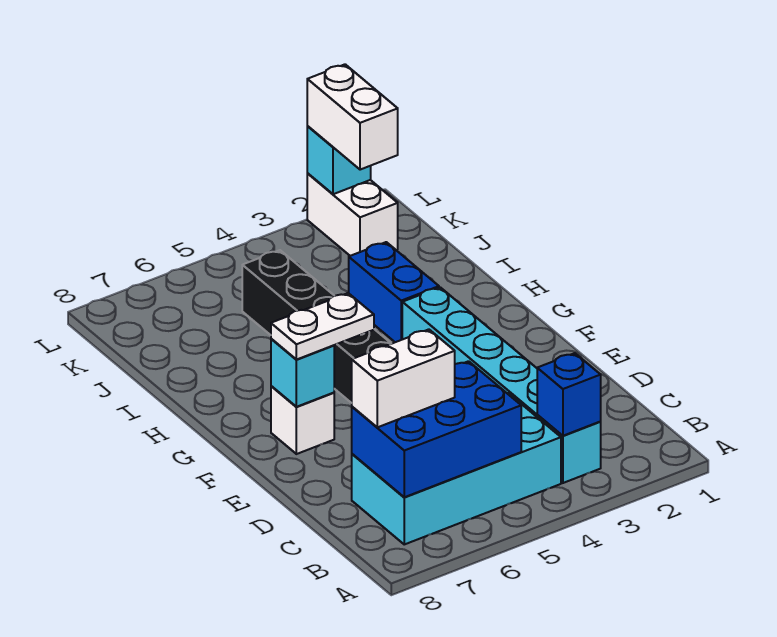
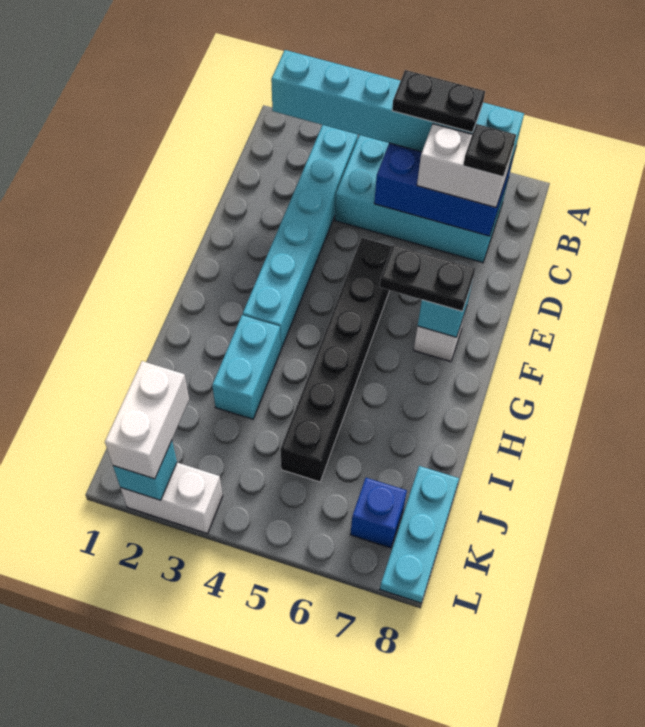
none -> cyan brick B2:B7 level 3
blue brick B3 level 2 -> blue brick K7 level 1
none -> black plate B5:B6 level 4
none -> black plate C7 level 4
white plate F6:F7 level 3 -> black plate F6:F7 level 3
blue brick H3:I3 level 1 -> cyan brick H3:I3 level 1
none -> cyan plate J8:L8 level 1
white brick K2:L2 level 1 -> white brick L2:L3 level 1

